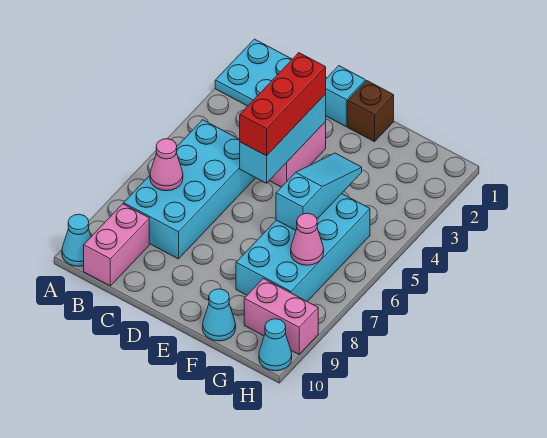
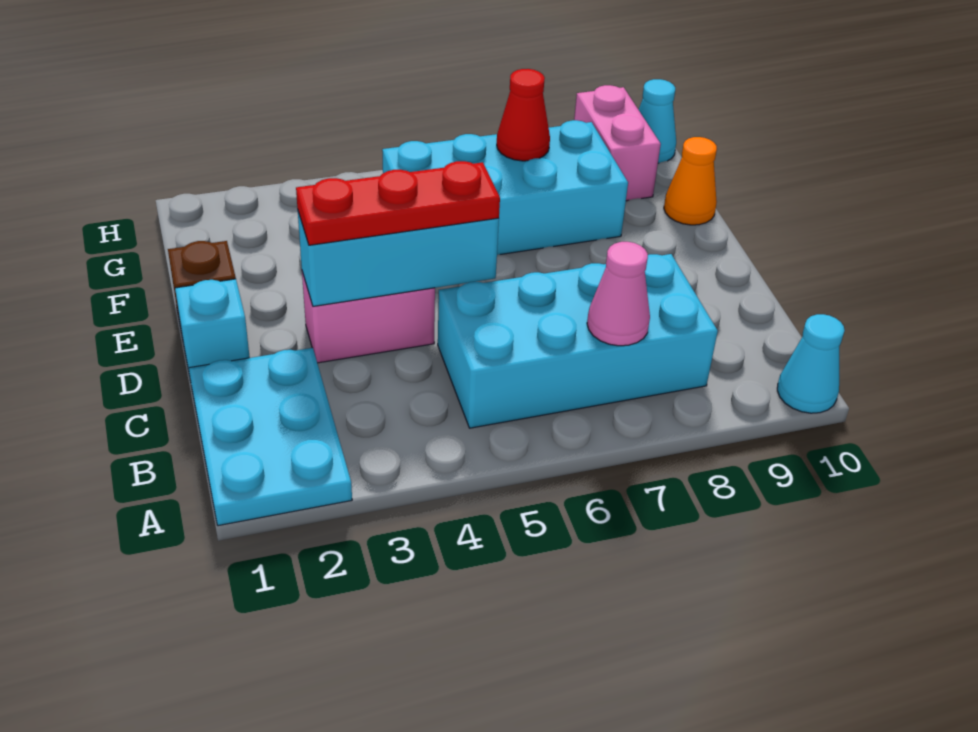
pink brick B9:B10 level 1 -> none
red brick D3:D5 level 3 -> red plate D3:D5 level 3
cyan slope F4:F6 level 2 top 6 -> none
cyan cone F10 level 1 -> orange cone F10 level 1
pink cone G7 level 2 -> red cone G7 level 2

